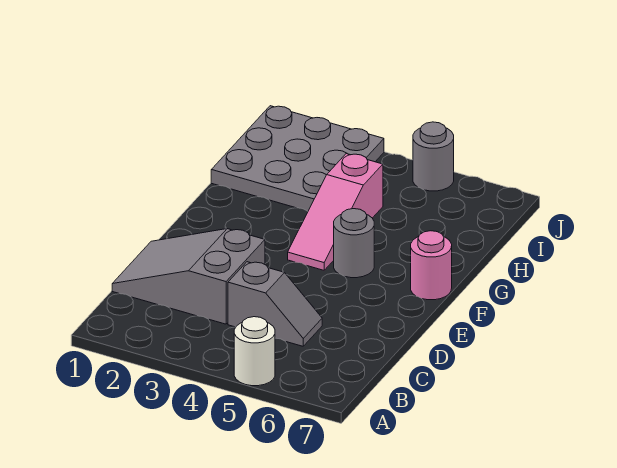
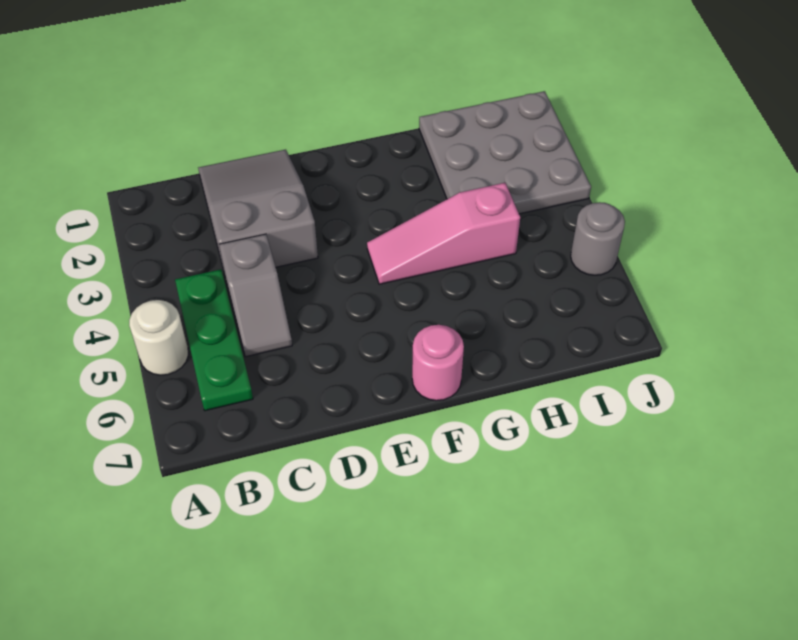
none -> green plate B4:B6 level 1
grey round brick F5 level 1 -> none

